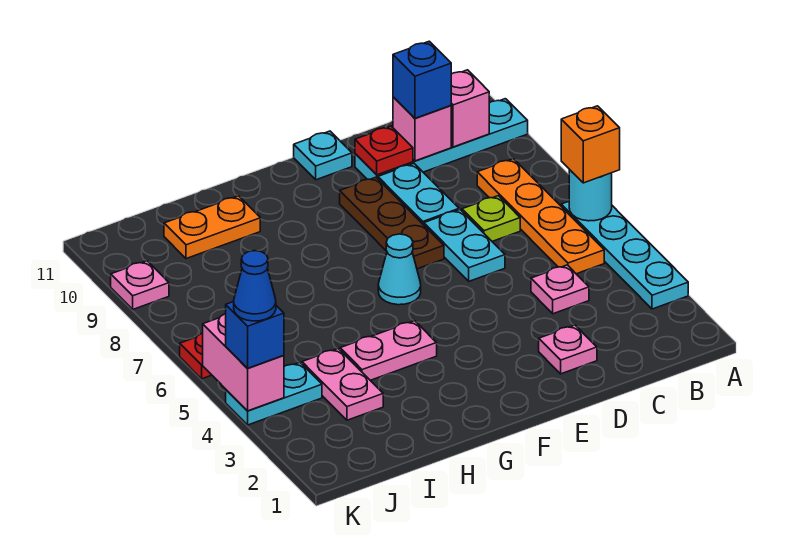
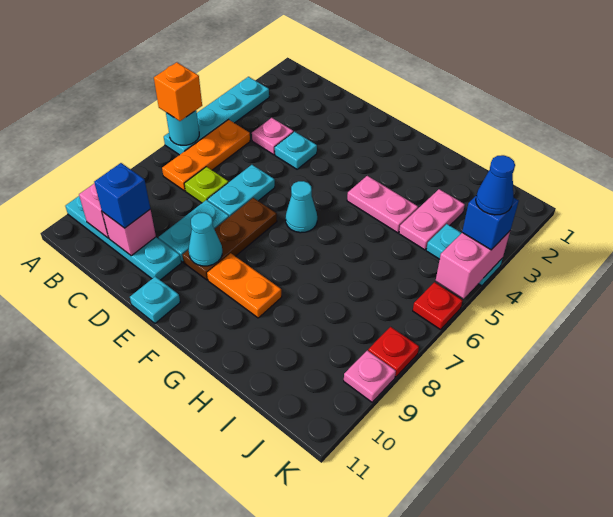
orange plate B5:B8 level 1 -> orange plate B5:B7 level 1
pink plate D2 level 1 -> none
none -> cyan plate D4 level 1
red plate D10 level 2 -> red plate K8 level 1
none -> cyan cone E9 level 2
orange plate H10:I10 level 1 -> orange plate F9:G9 level 1

